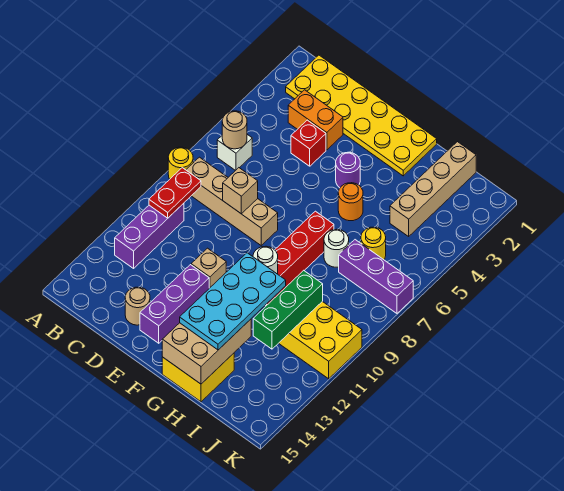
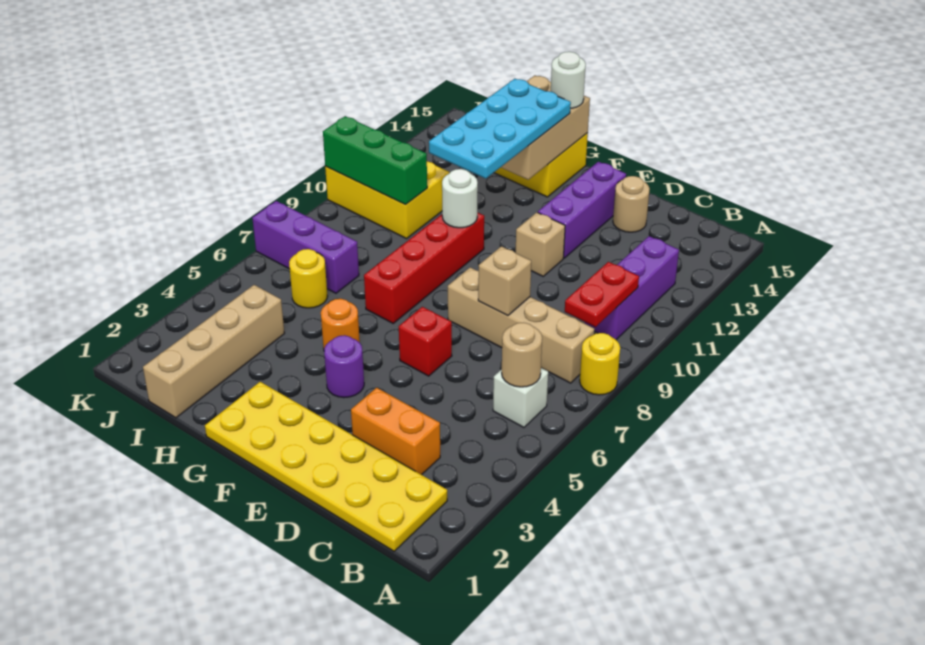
red brick D4 level 1 -> red brick E6 level 1
white round brick H7 level 1 -> white round brick G15 level 3
green brick I10:I12 level 2 -> green brick I10:K10 level 2

